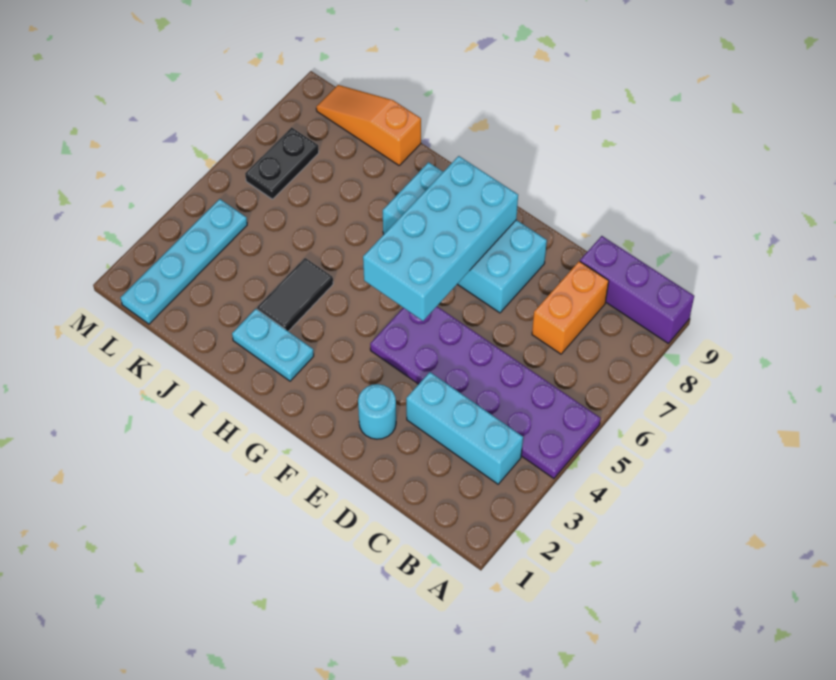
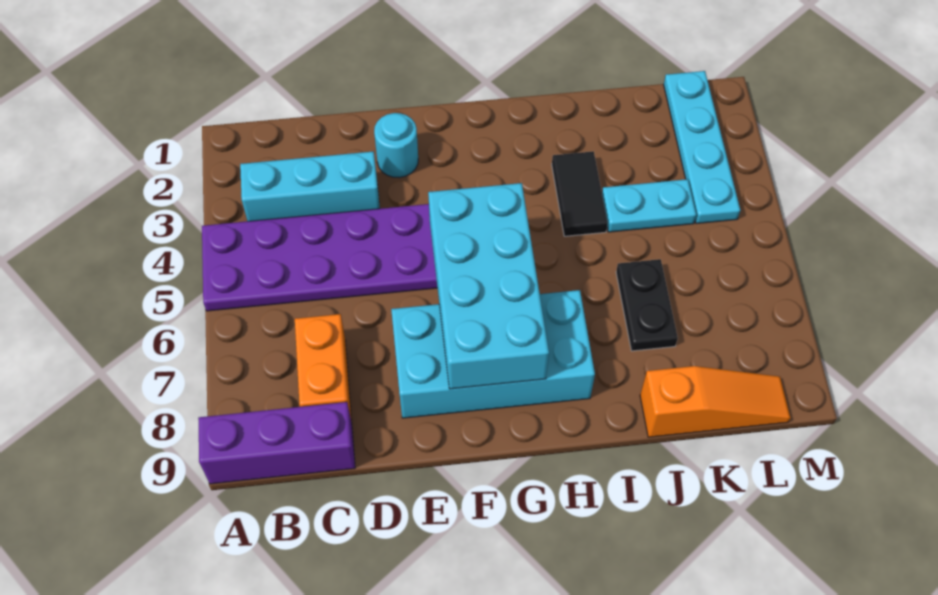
cyan plate H2:I2 level 1 -> cyan plate J4:K4 level 1
black plate L6:L7 level 1 -> black plate J6:J7 level 1

